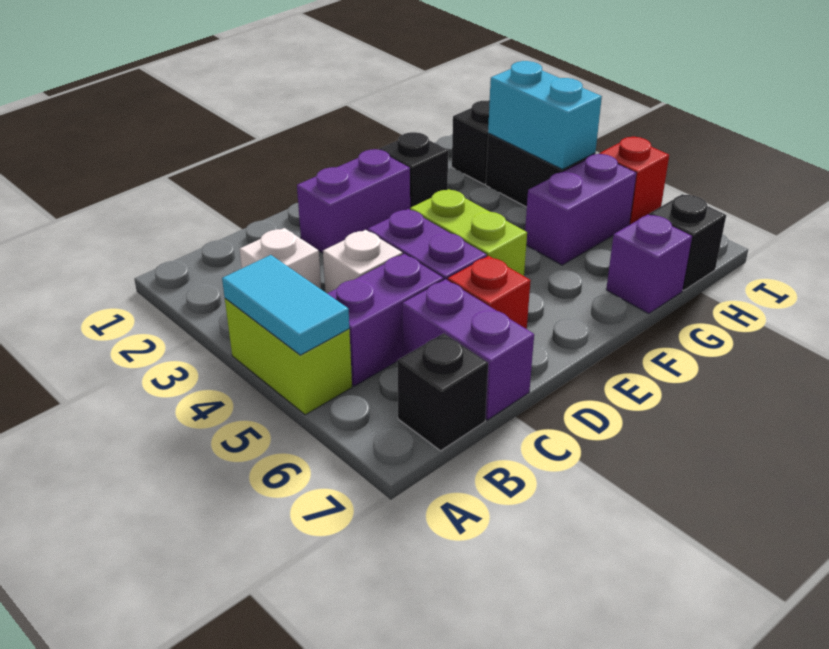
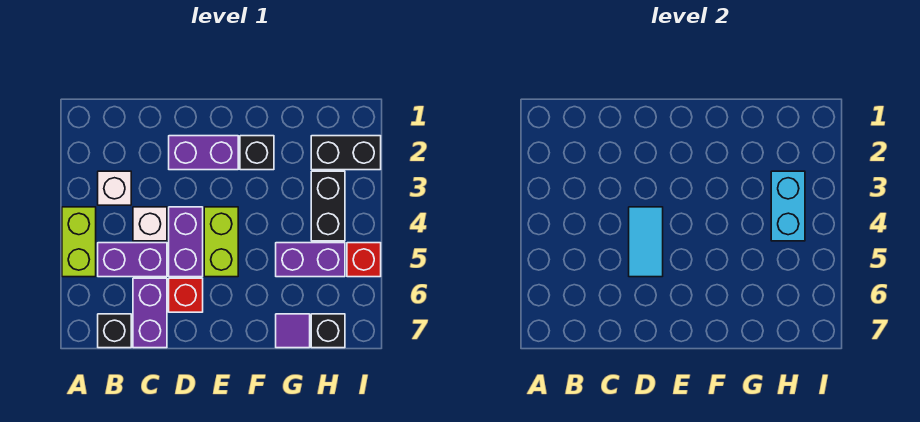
cyan tile A4:A5 level 2 -> cyan tile D4:D5 level 2
purple brick G7 level 1 -> purple tile G7 level 1

